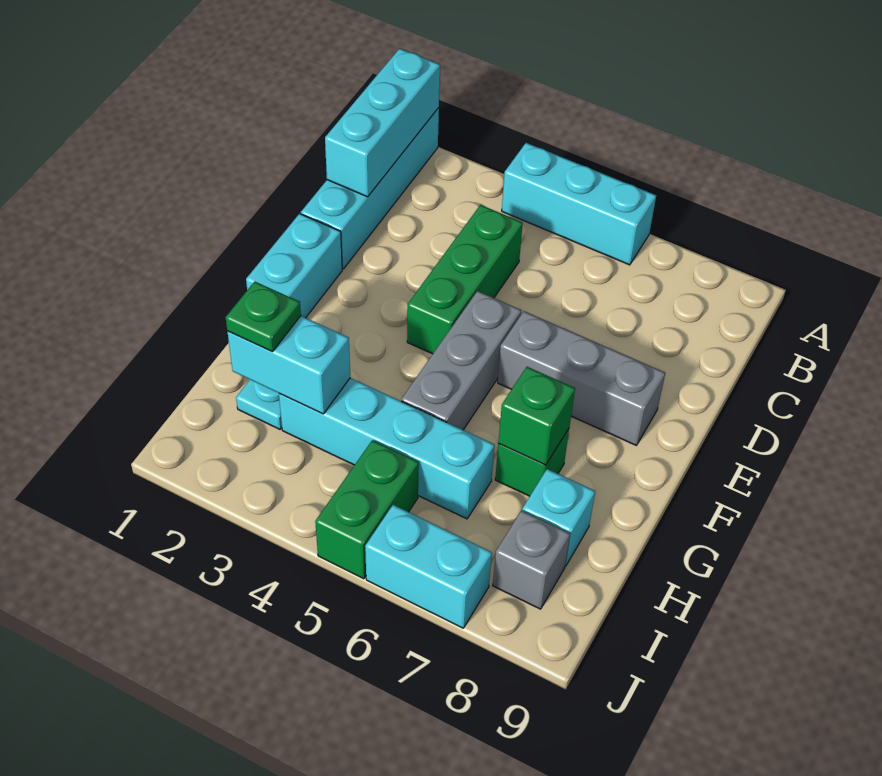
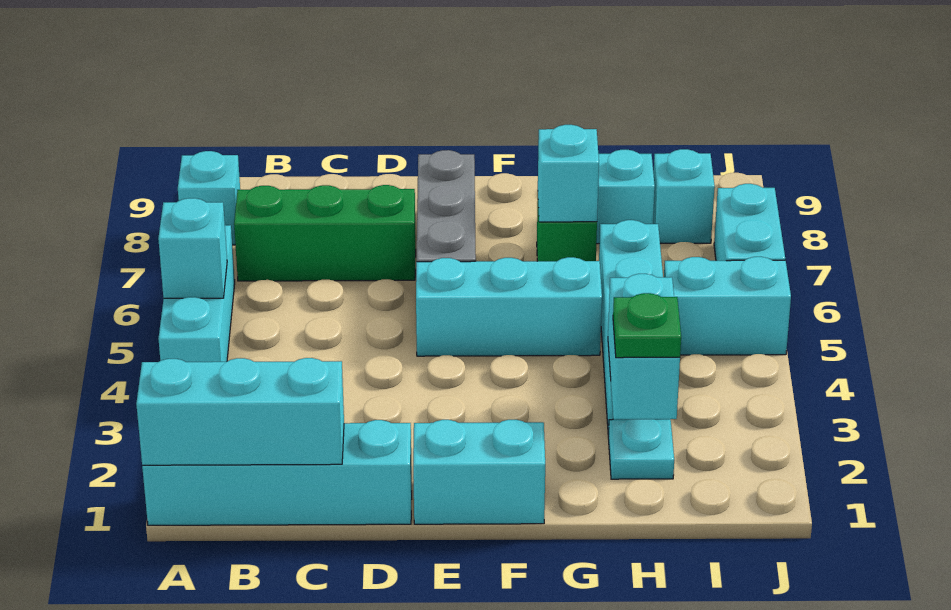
none -> cyan brick A5 level 2
none -> cyan brick A8 level 1
green brick C4:E4 level 1 -> green brick B7:D7 level 1
grey brick E5:G5 level 1 -> cyan brick E5:G5 level 1
green brick G7 level 2 -> cyan brick G7 level 2
green brick I5:J5 level 1 -> cyan brick I5:J5 level 1
grey brick I8 level 1 -> cyan brick I8 level 1

